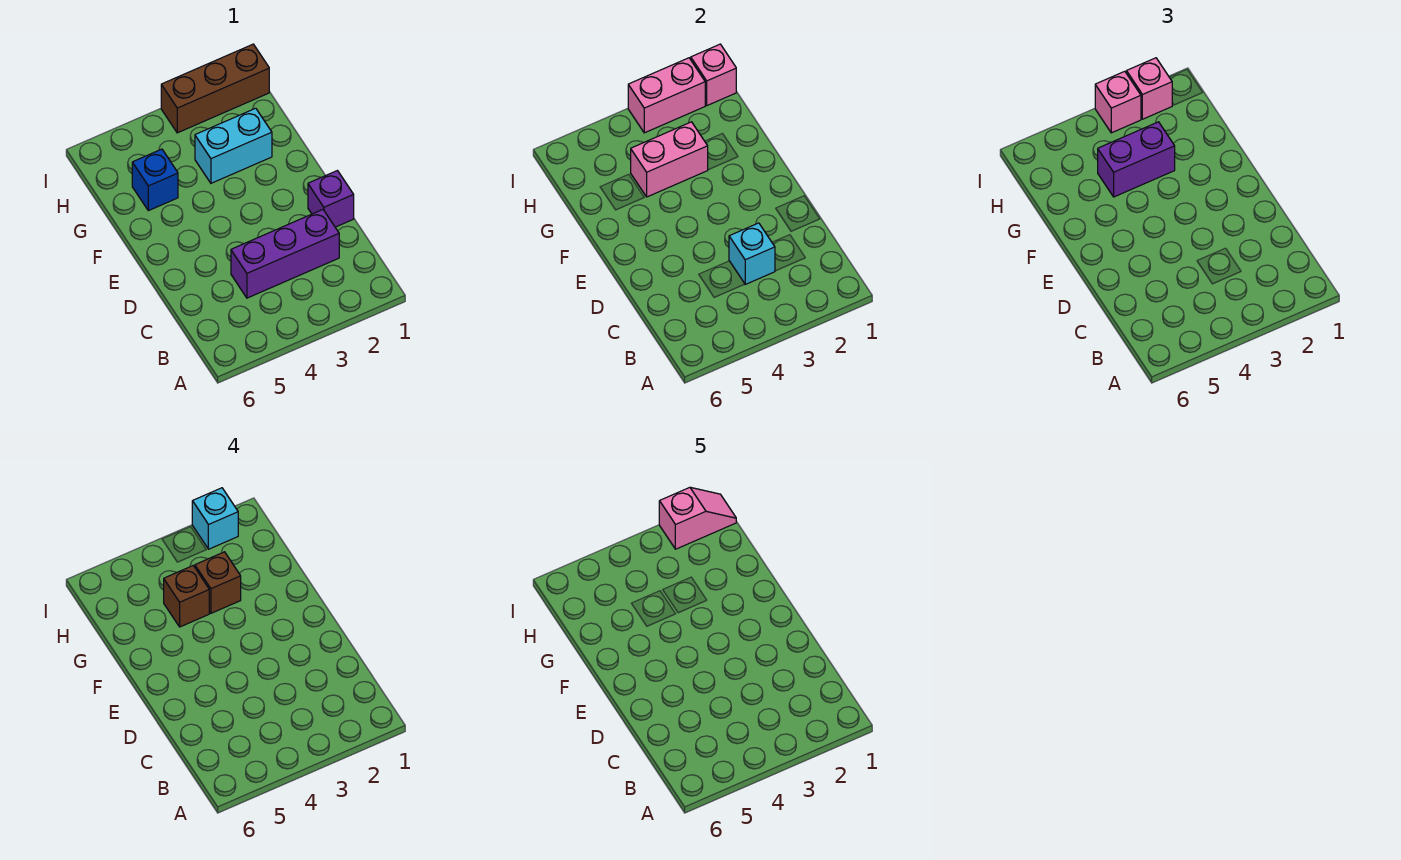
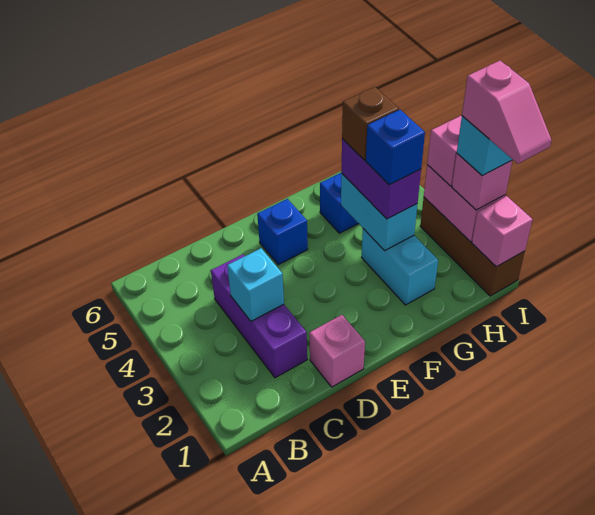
purple brick D1 level 1 -> pink brick D1 level 1
none -> blue brick E5 level 1
pink brick G3:G4 level 2 -> cyan brick G3:G4 level 2
brown brick G3 level 4 -> blue brick G3 level 4

